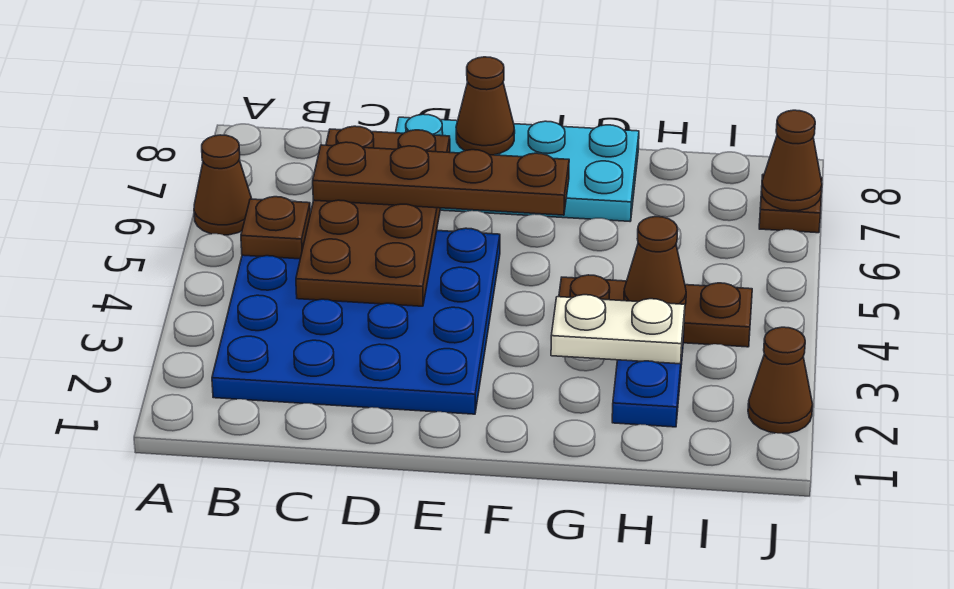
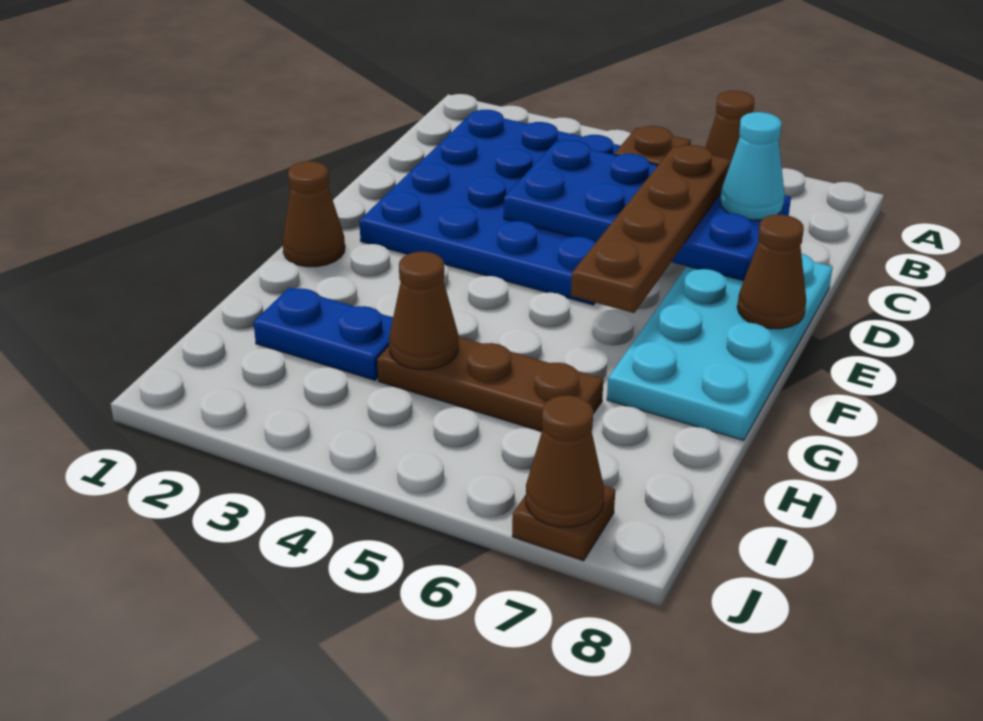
brown plate C4:D7 level 2 -> blue plate C4:D7 level 2
none -> cyan cone C7 level 3
white plate G3:H3 level 2 -> none
brown plate G4:I4 level 1 -> brown plate H4:H6 level 1
brown cone J2 level 1 -> brown cone F1 level 1

